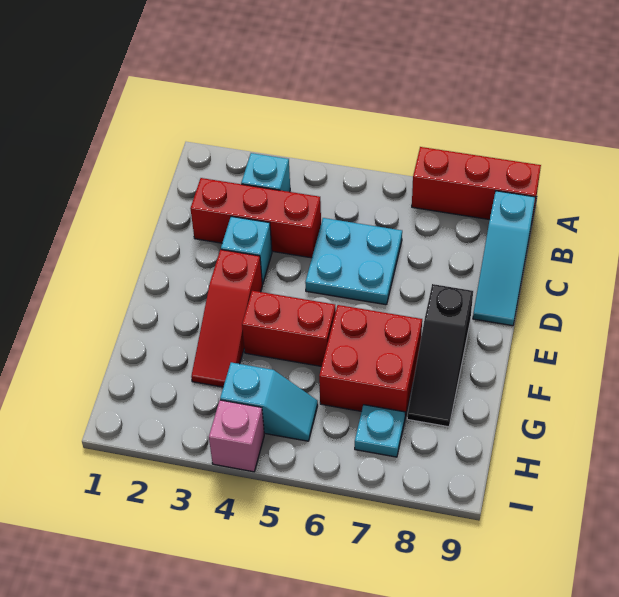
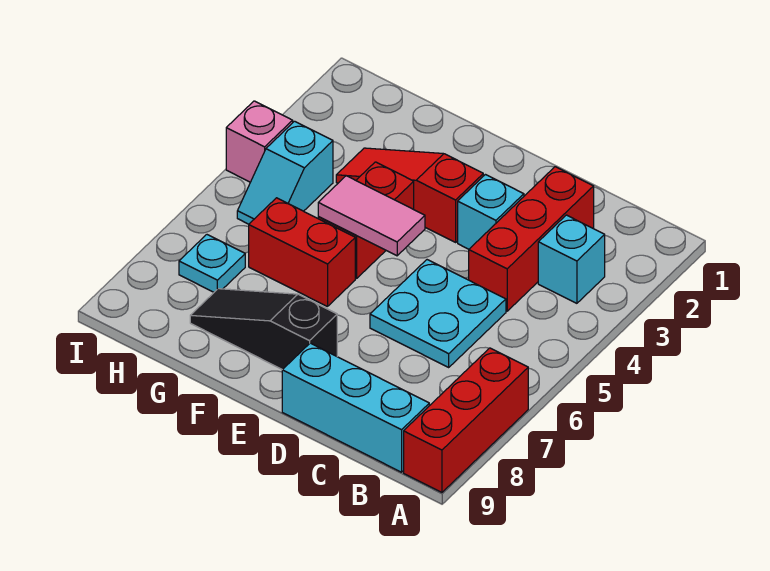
cyan slope B9:D9 level 1 top B -> cyan brick B9:D9 level 1
none -> pink tile E5:F5 level 2
red brick F6:G7 level 1 -> red brick F6:G6 level 1

